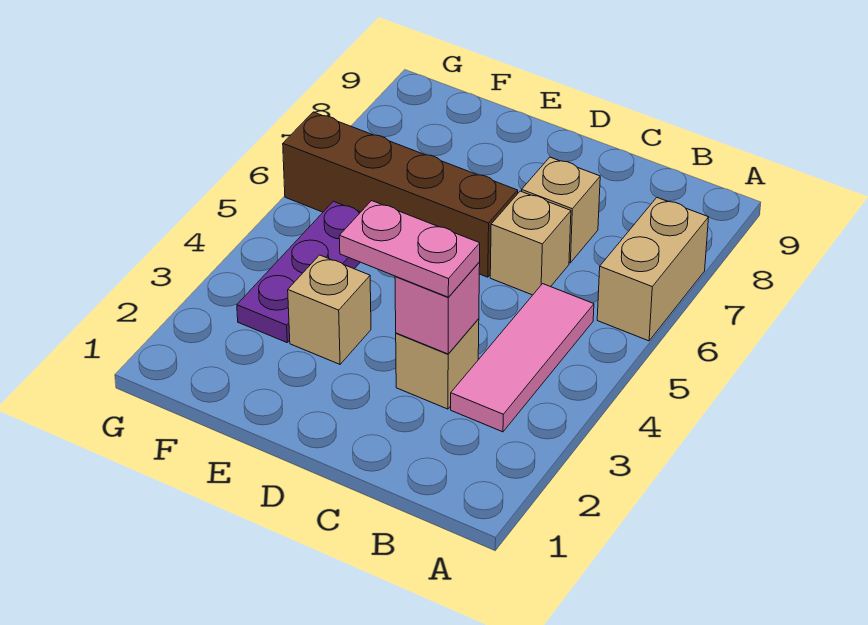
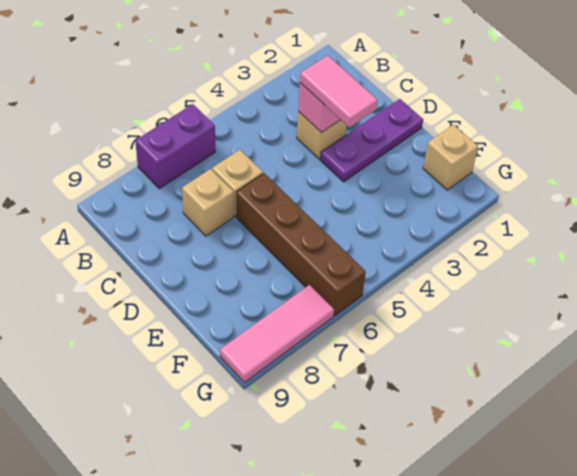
tan brick A6:A7 level 1 -> purple brick A6:A7 level 1
pink tile B3:B5 level 1 -> pink tile G7:G9 level 1
pink plate C3:D3 level 3 -> pink tile C3:D3 level 3
tan brick E3 level 1 -> tan brick F1 level 1
purple plate F3:F5 level 1 -> purple plate D1:D3 level 1

